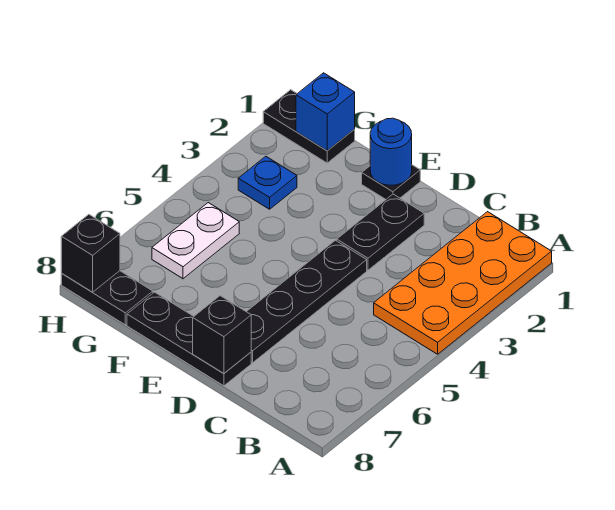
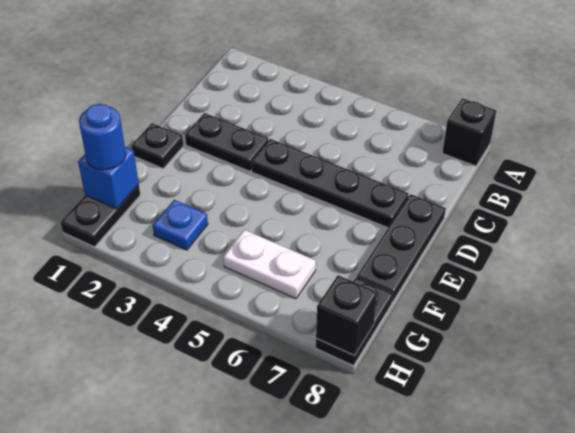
orange plate A1:B4 level 1 -> none
black brick D8 level 2 -> black brick A8 level 1
blue round brick E1 level 2 -> blue round brick G1 level 3

